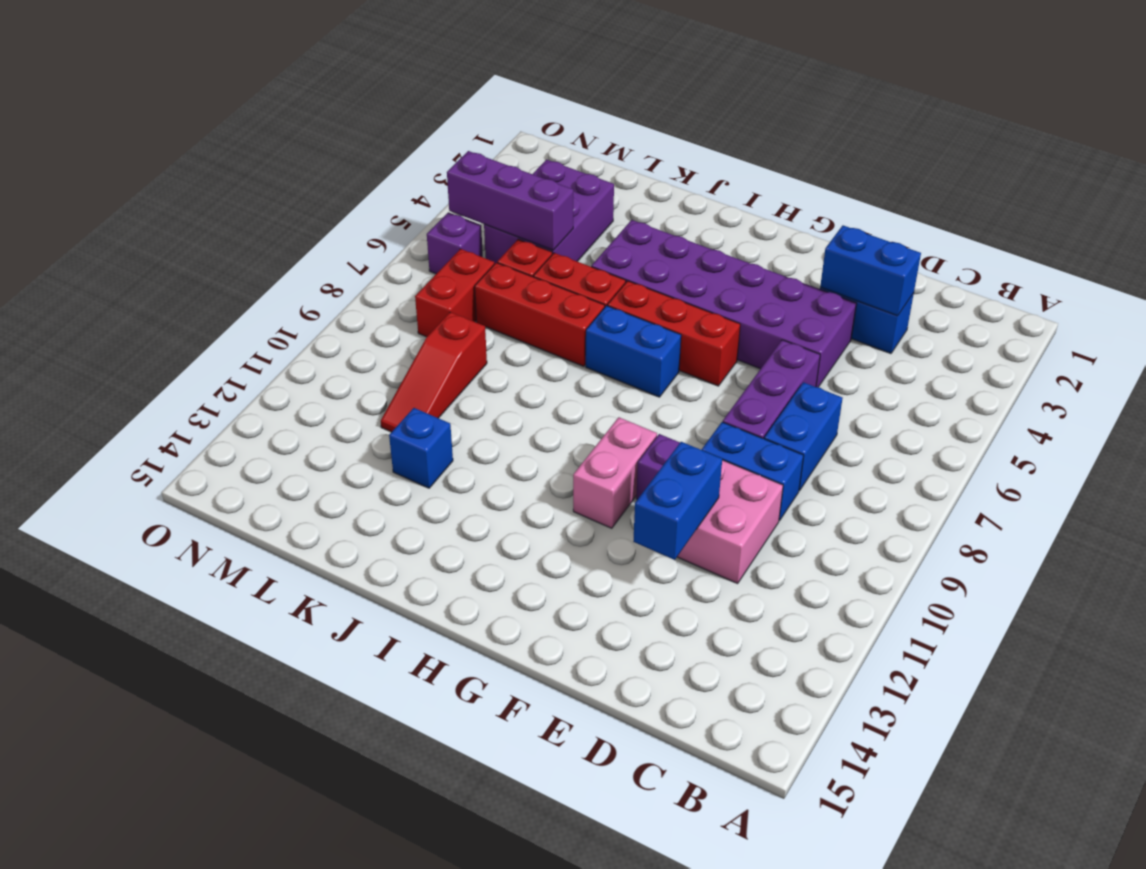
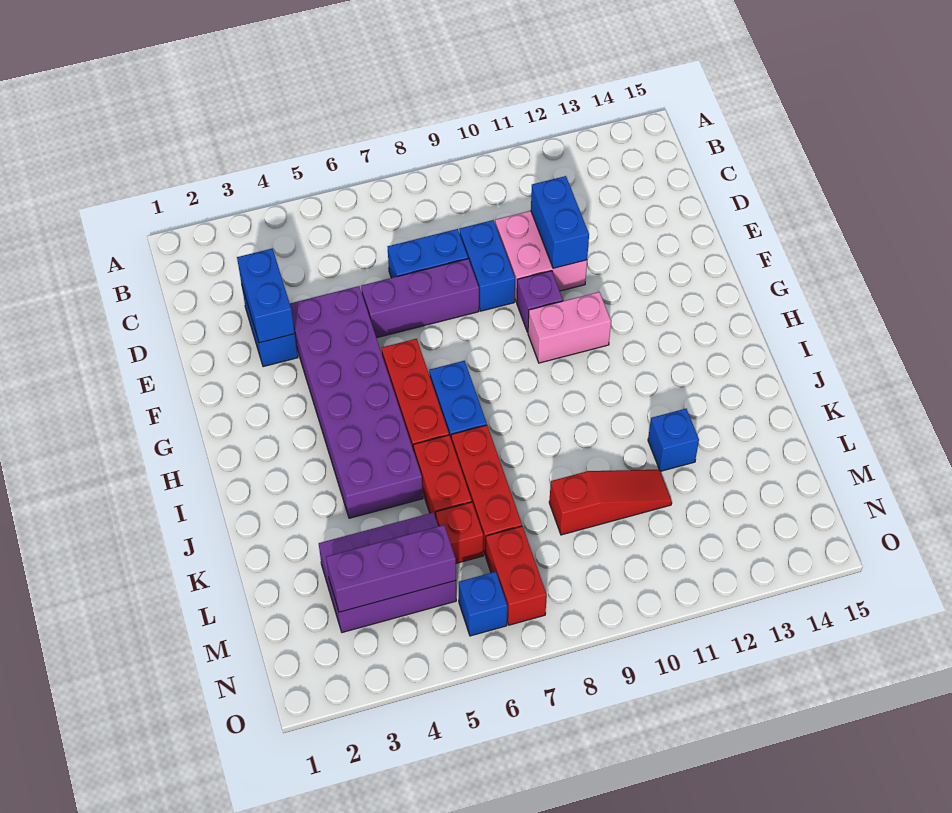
blue brick E11:E12 level 2 -> blue brick D11:E11 level 2
purple brick L5:N5 level 2 -> purple brick M3:M5 level 2
red brick M7:M8 level 1 -> red brick M7:N7 level 1
purple brick N6 level 1 -> blue brick N6 level 1

